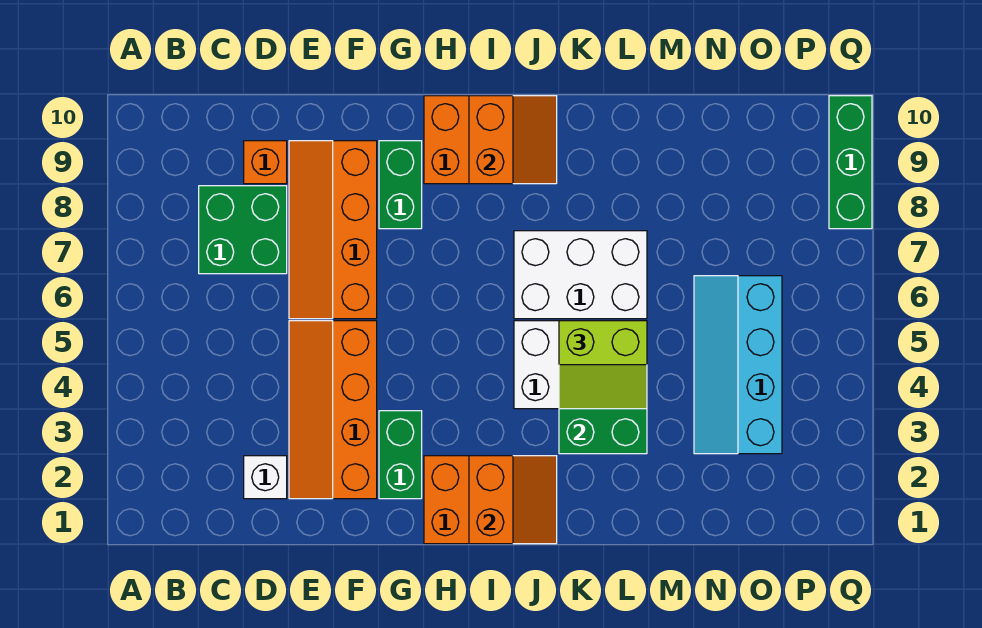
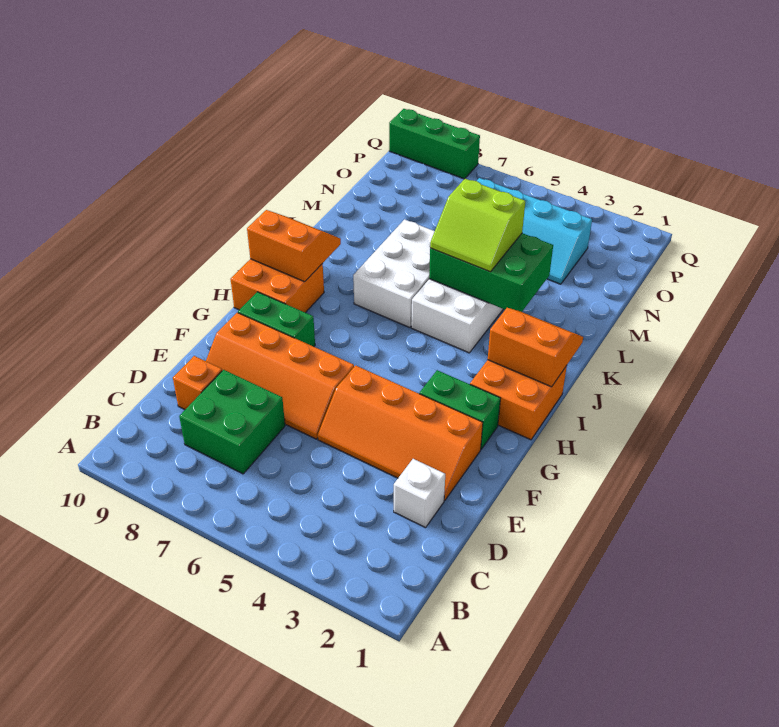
lime slope K4:L5 level 3 top 5 -> lime slope K4:L5 level 3 top L

